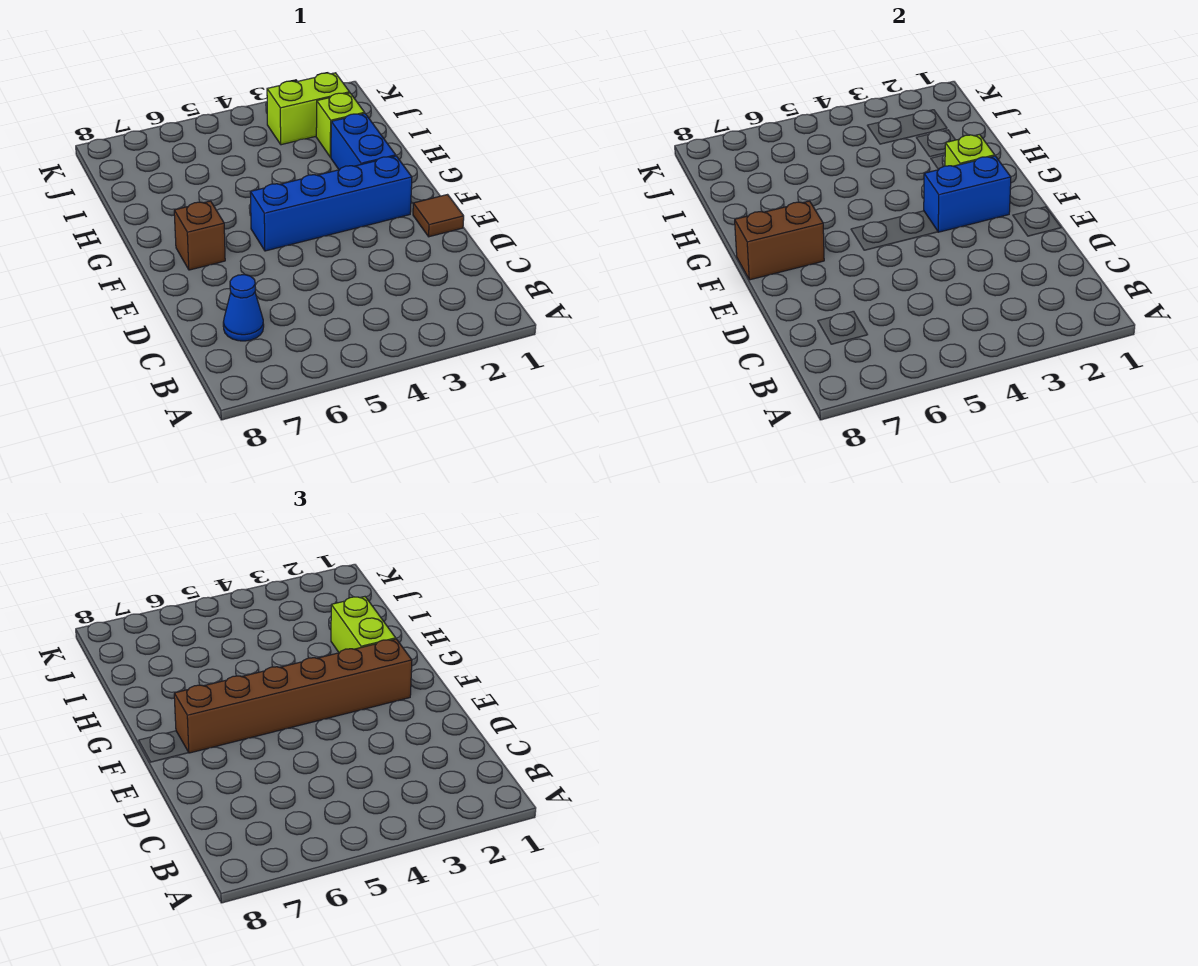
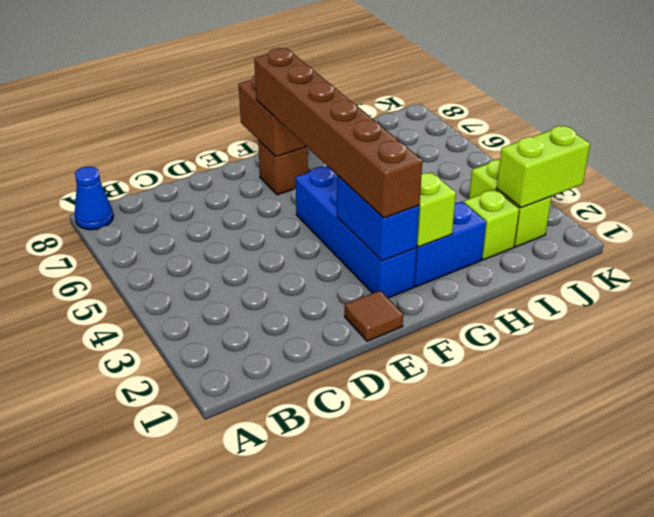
blue cone C7 level 1 -> blue cone A8 level 1
lime brick G2:H2 level 3 -> lime brick J2:K2 level 2

